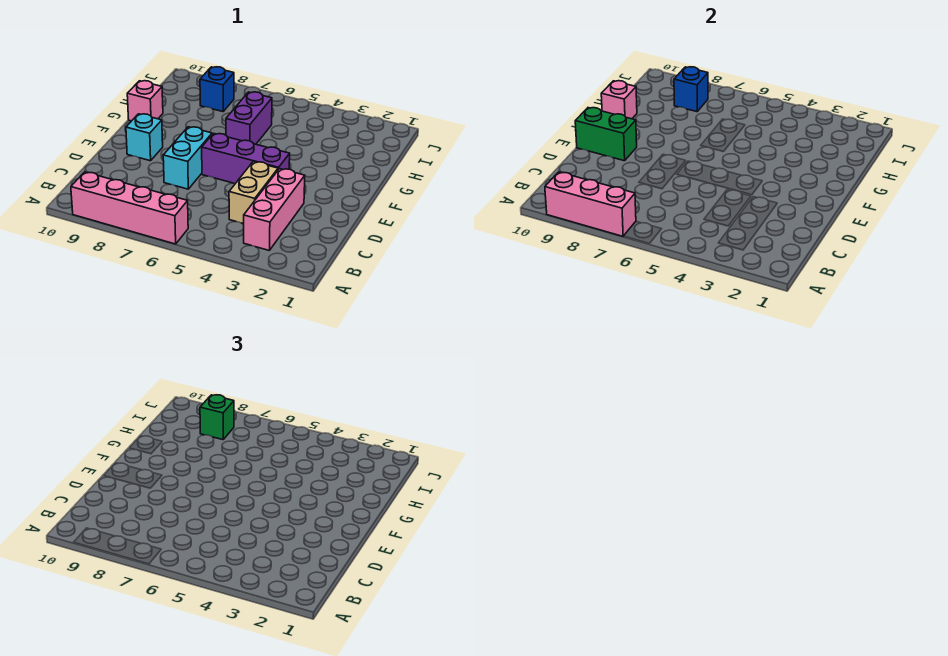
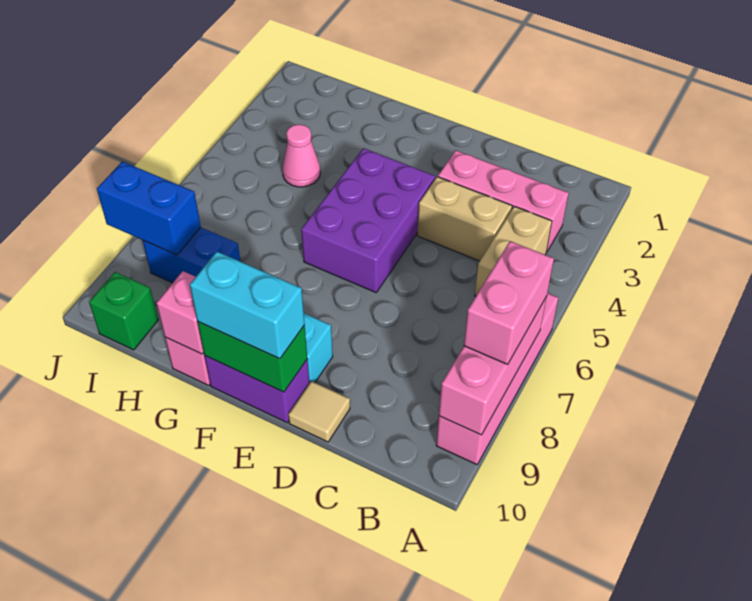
none -> pink brick A7:A8 level 3
none -> tan brick B4:B5 level 1
cyan brick D7:E7 level 1 -> cyan brick E10:F10 level 3
none -> tan tile D10 level 1
purple brick E4:E6 level 1 -> purple brick E4:F6 level 1
green brick E9:E10 level 2 -> green brick E10:F10 level 2
purple brick G6:H6 level 1 -> purple brick E10:F10 level 1
none -> pink cone H4 level 1
blue brick I8 level 1 -> blue brick H8:I8 level 1
blue brick I8 level 2 -> blue brick I8:J8 level 2
green brick I8 level 3 -> green brick I10 level 1

